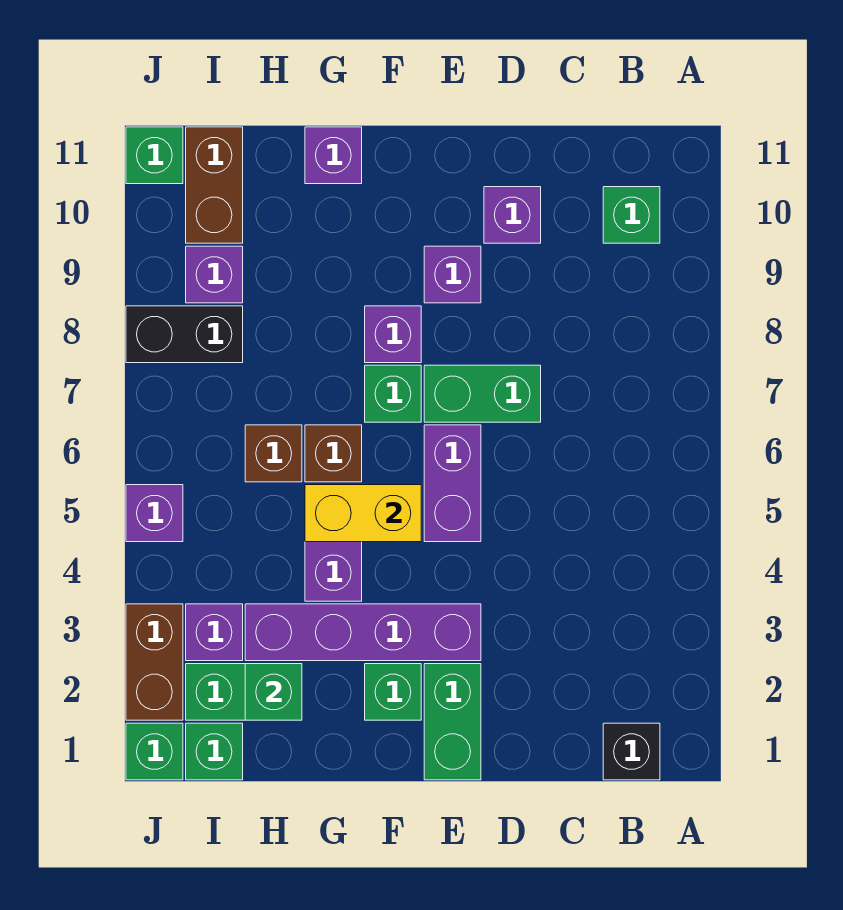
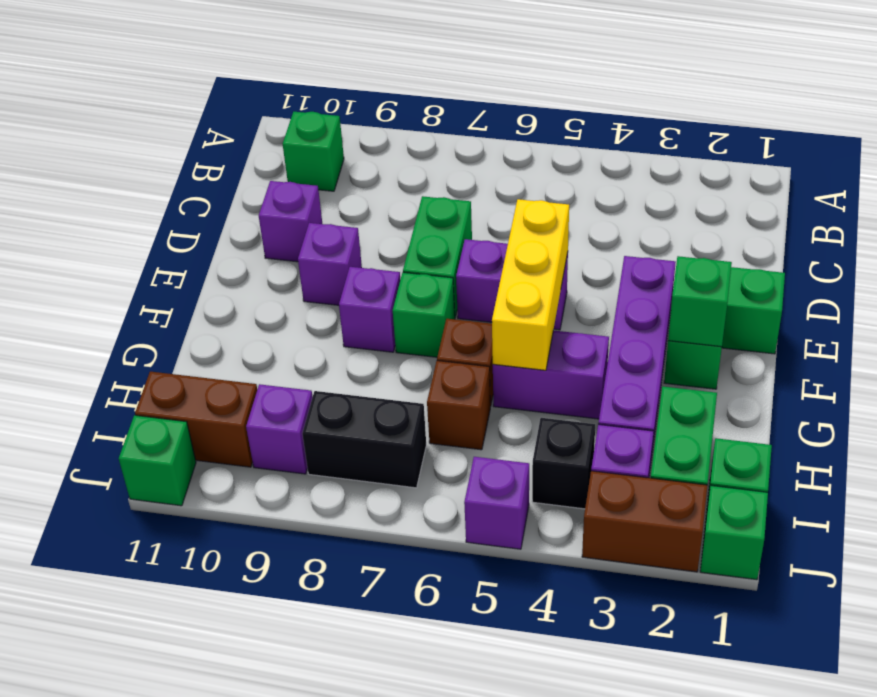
black brick B1 level 1 -> black brick I4 level 1
yellow brick F5:G5 level 2 -> yellow brick E5:G5 level 2
purple brick G11 level 1 -> none
green brick H2 level 2 -> green brick F2 level 2
black brick I8:J8 level 1 -> black brick I7:I8 level 1

